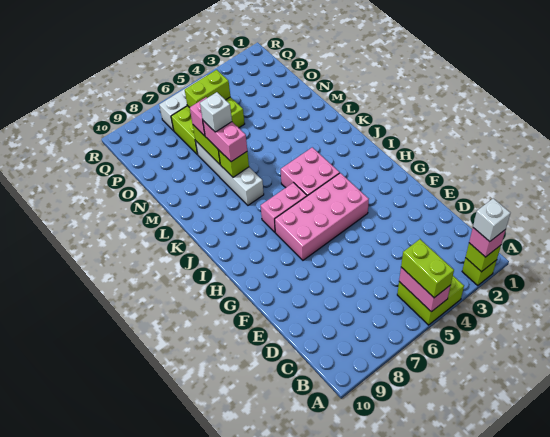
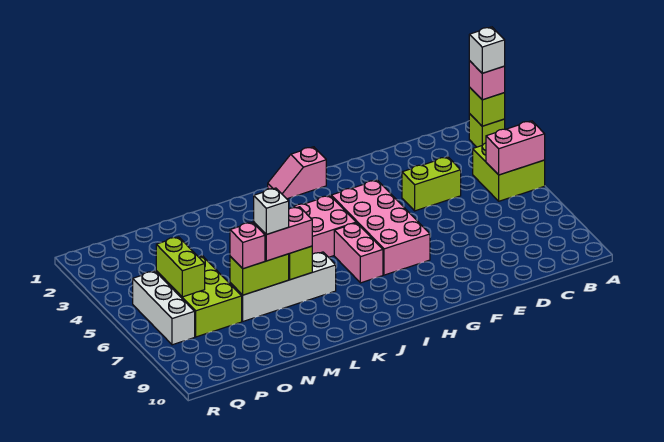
lime brick A5:B5 level 3 -> lime brick D4:E4 level 1
none -> pink slope H1:I1 level 1 top H

